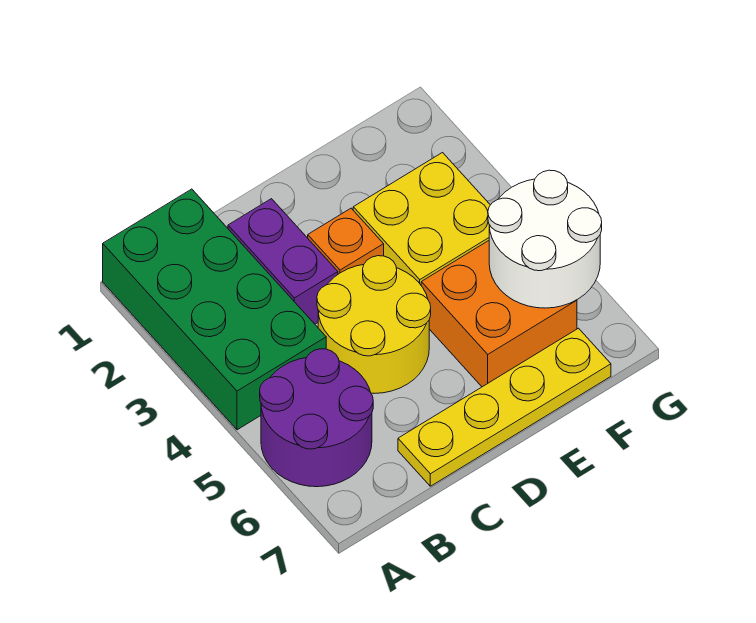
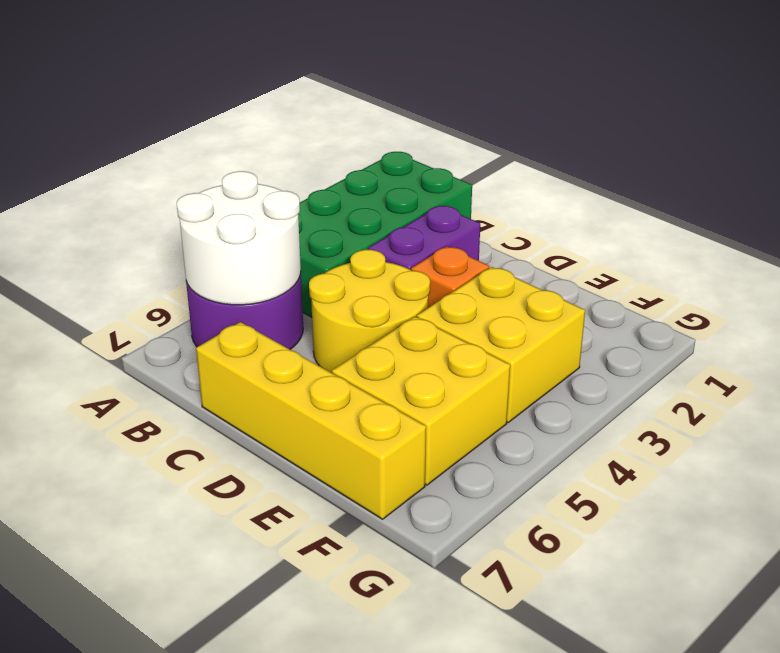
yellow plate C7:F7 level 1 -> yellow brick C7:F7 level 1
orange brick E5:F6 level 1 -> yellow brick E5:F6 level 1
white round brick F5:G6 level 2 -> white round brick A5:B6 level 2

